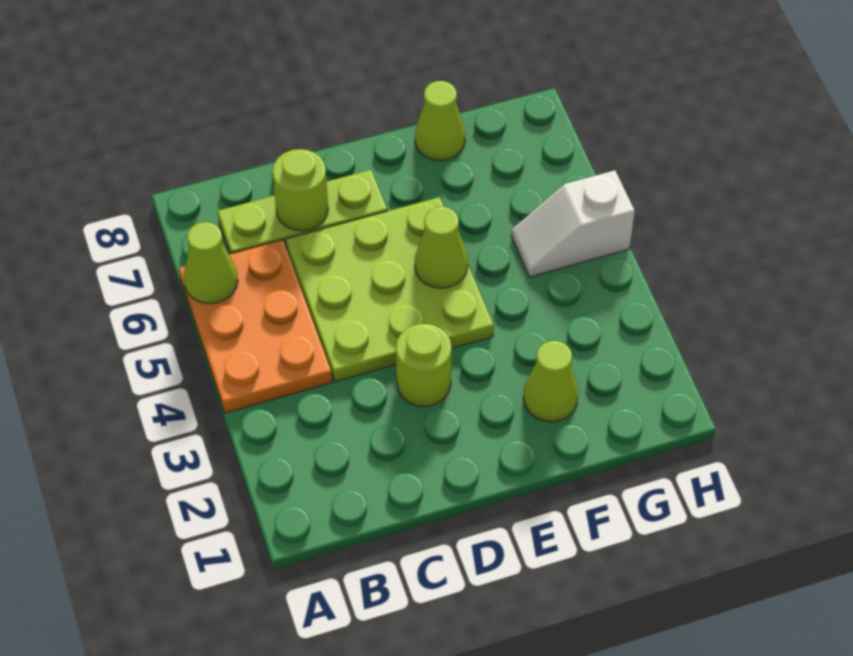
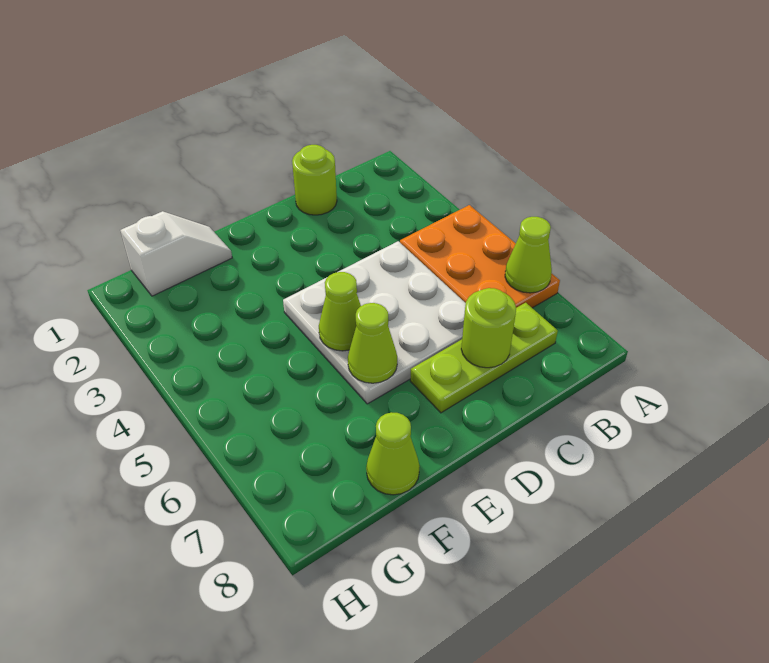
lime plate C4:E6 level 1 -> white plate C4:E6 level 1
lime round brick D3 level 1 -> lime round brick C1 level 1
lime cone F2 level 1 -> lime cone E6 level 2
white slope G5:H5 level 1 top H -> white slope F1:G1 level 1 top G

